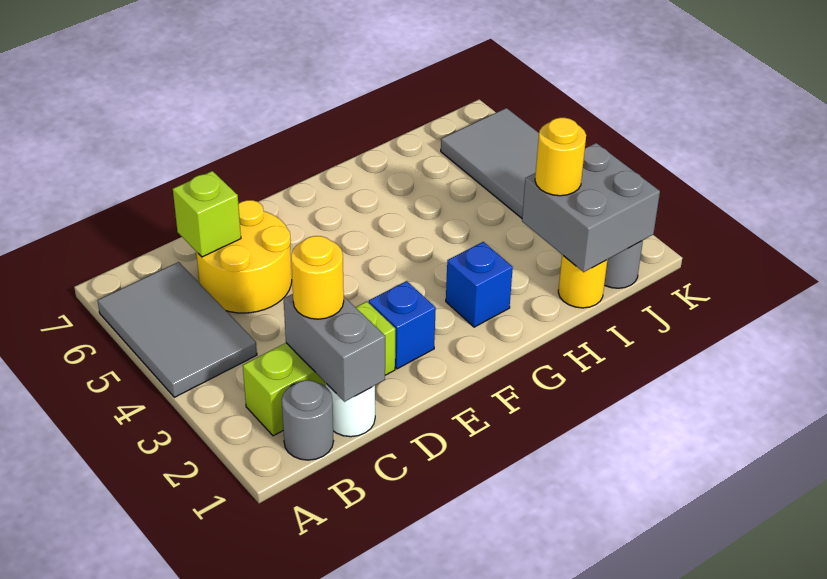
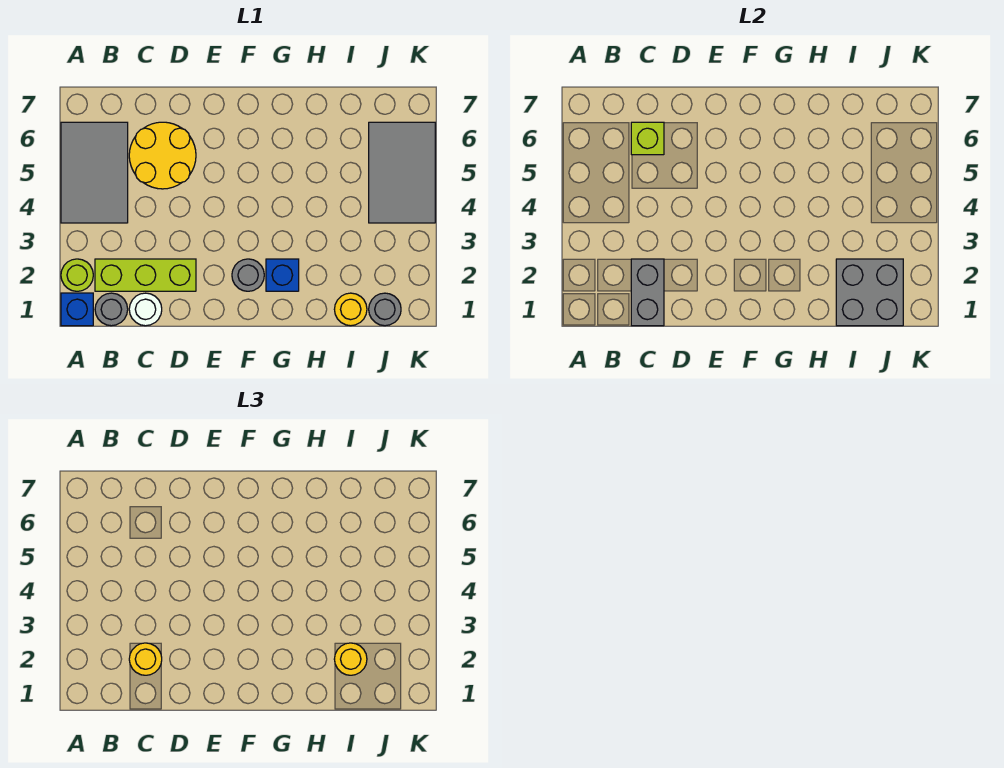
none -> lime round brick A2 level 1
blue brick E2 level 1 -> blue brick A1 level 1
none -> grey round brick F2 level 1

